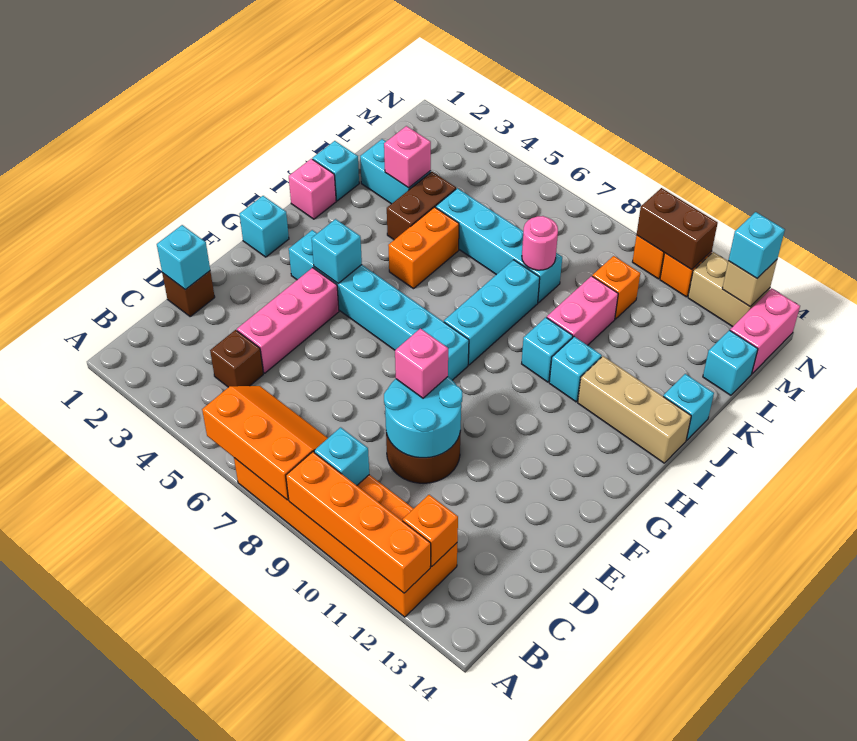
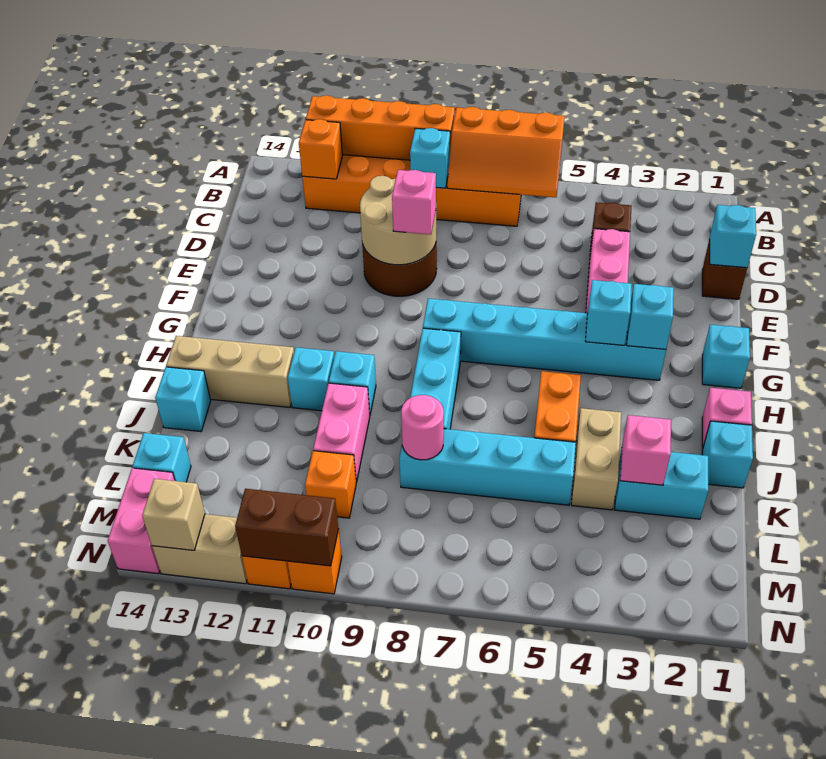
cyan round brick D9:E10 level 2 -> tan round brick D9:E10 level 2
brown brick J4:K4 level 1 -> tan brick J4:K4 level 1
cyan brick N13 level 3 -> cyan brick G3 level 2

